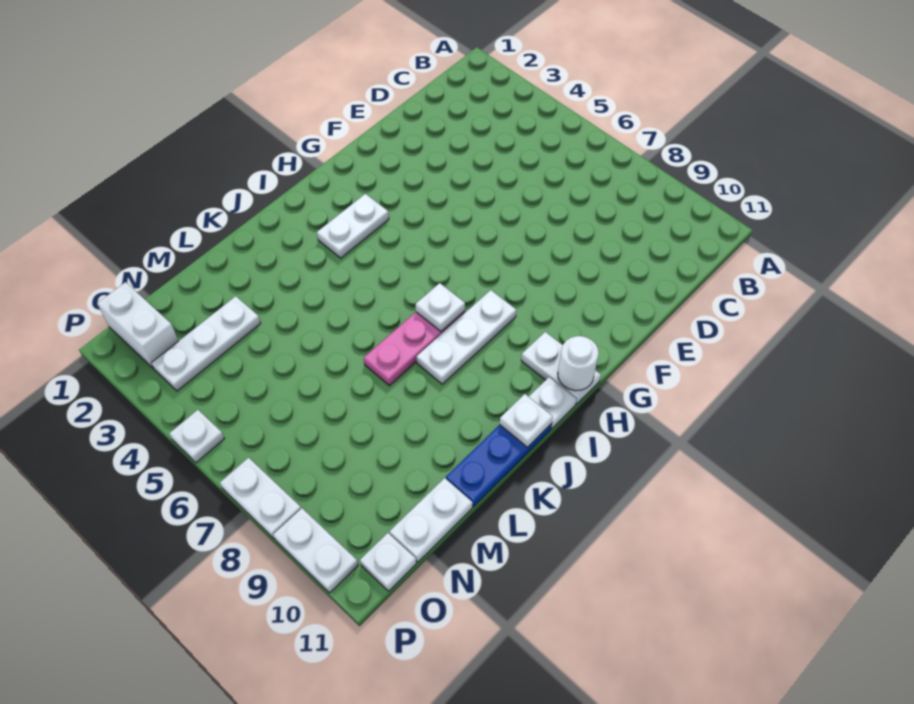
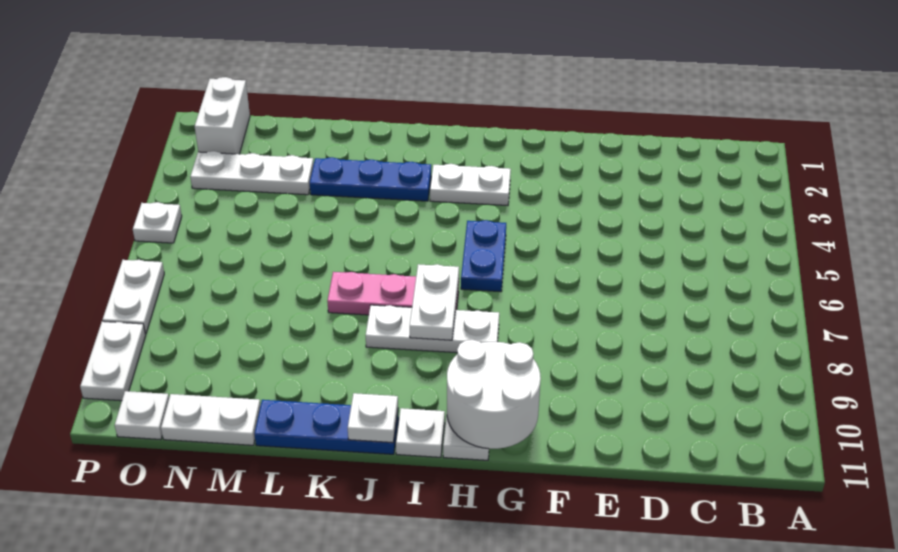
none -> blue plate H5:H6 level 1
white round brick H11 level 2 -> white round brick G10:H11 level 2
white plate I7 level 2 -> white plate I7:I8 level 2
none -> blue plate J3:L3 level 1

